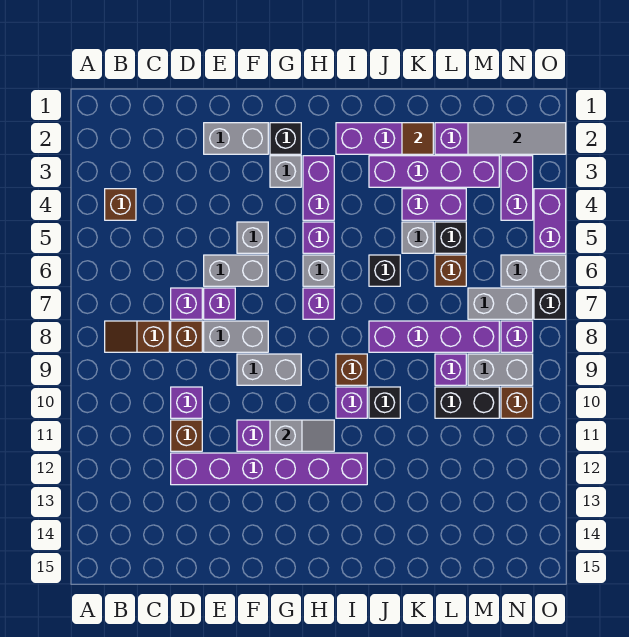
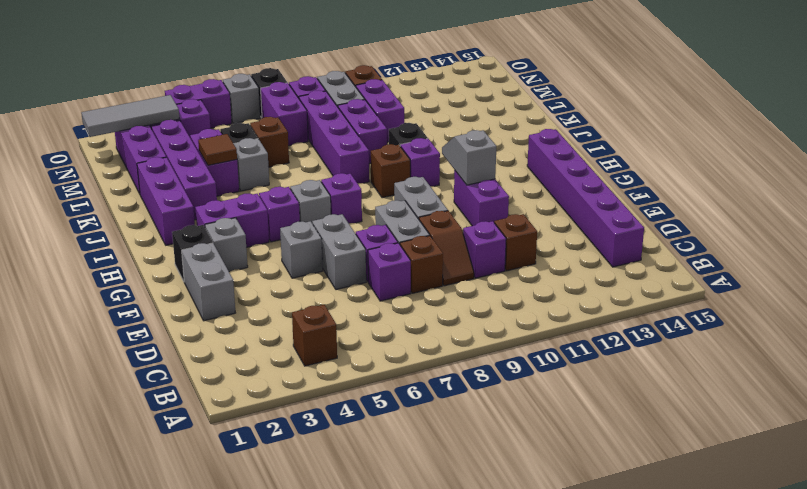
brown slope B8:C8 level 1 top C -> brown slope D9:E9 level 1 top E
purple brick D12:I12 level 1 -> purple brick C14:H14 level 1
black brick J6 level 1 -> none
brown tile K2 level 2 -> brown tile K4 level 2
purple brick L9 level 1 -> purple brick K9:L9 level 1
black brick L10:M10 level 1 -> purple brick L10:M10 level 1
grey tile M2:O2 level 2 -> grey tile N1:N3 level 2
grey brick M7:N7 level 1 -> purple brick M7:N7 level 1
grey brick N6:O6 level 1 -> grey brick O6 level 1

